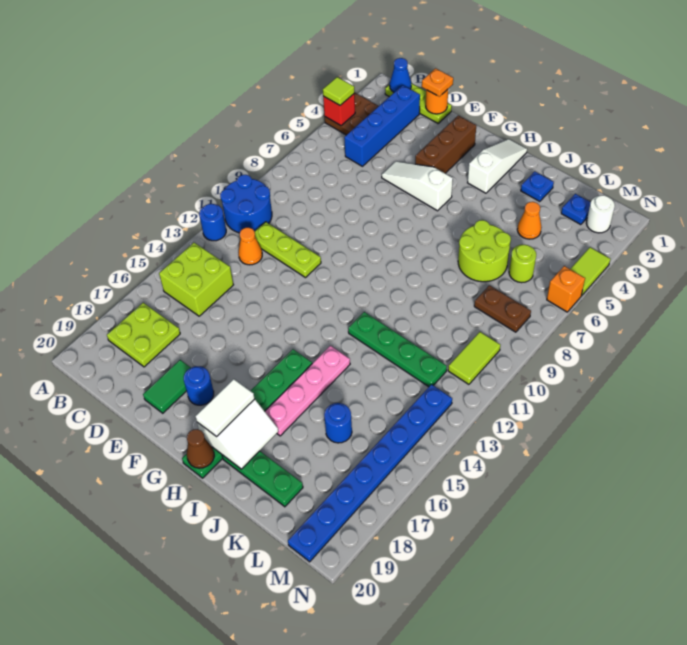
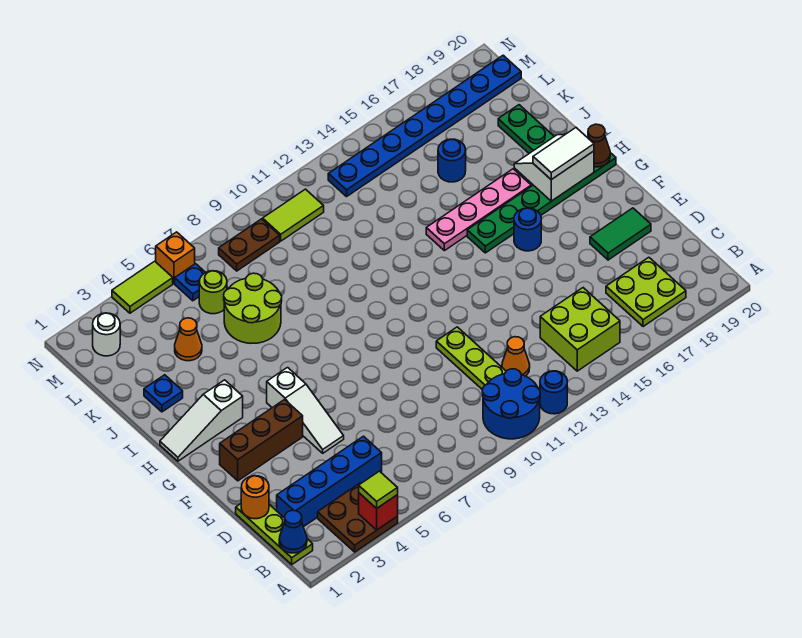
orange plate D1 level 3 -> none
blue round brick F18 level 1 -> blue round brick G16 level 1
green plate I12:L12 level 1 -> none
blue plate L2 level 1 -> blue plate M6 level 1
brown plate L8:M8 level 1 -> brown plate M8:M9 level 1

